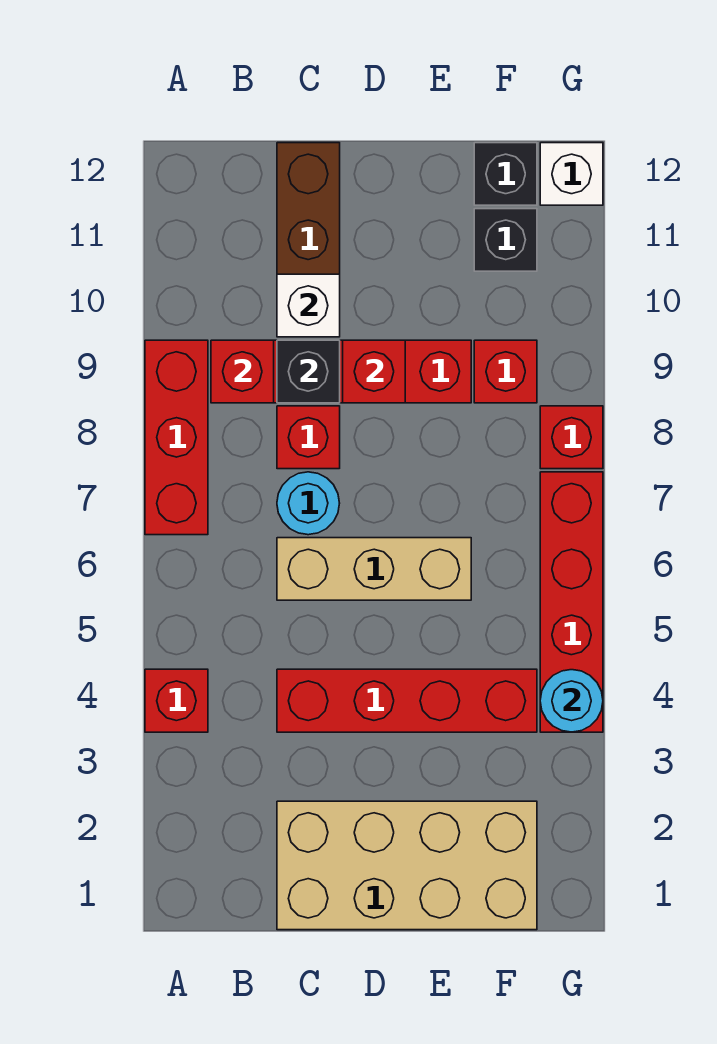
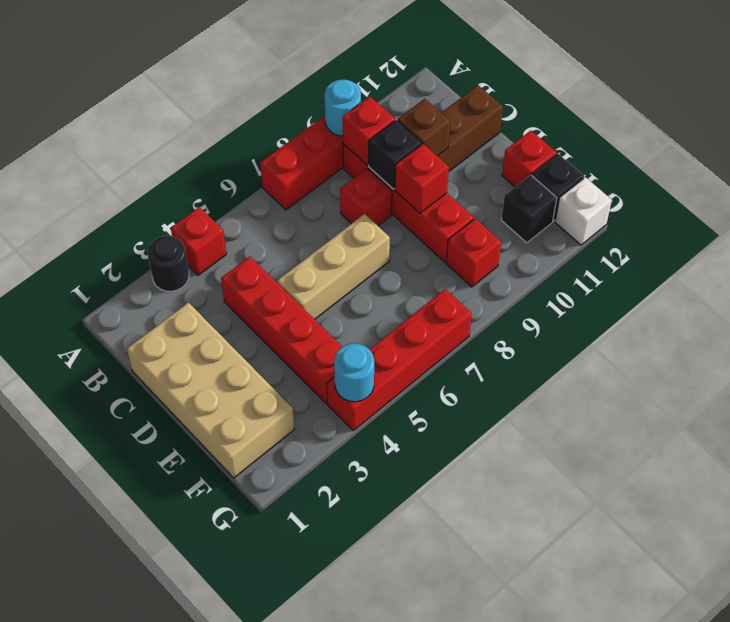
none -> black round brick A3 level 1
tan brick C6:E6 level 1 -> tan brick D5:D7 level 1
cyan round brick C7 level 1 -> cyan round brick A9 level 2
white brick C10 level 2 -> brown brick C10 level 2
red brick G8 level 1 -> red brick E12 level 1

